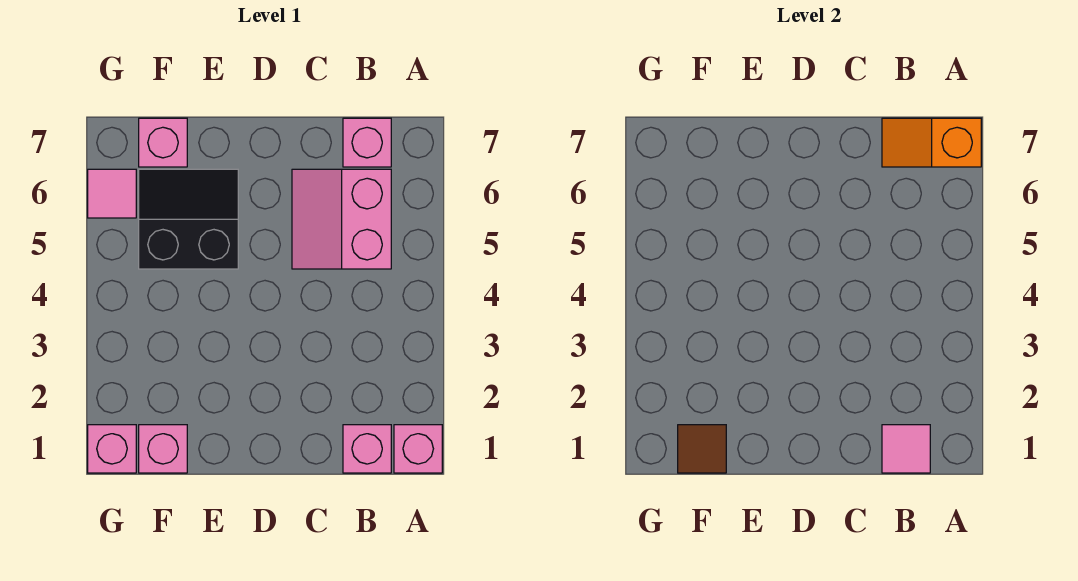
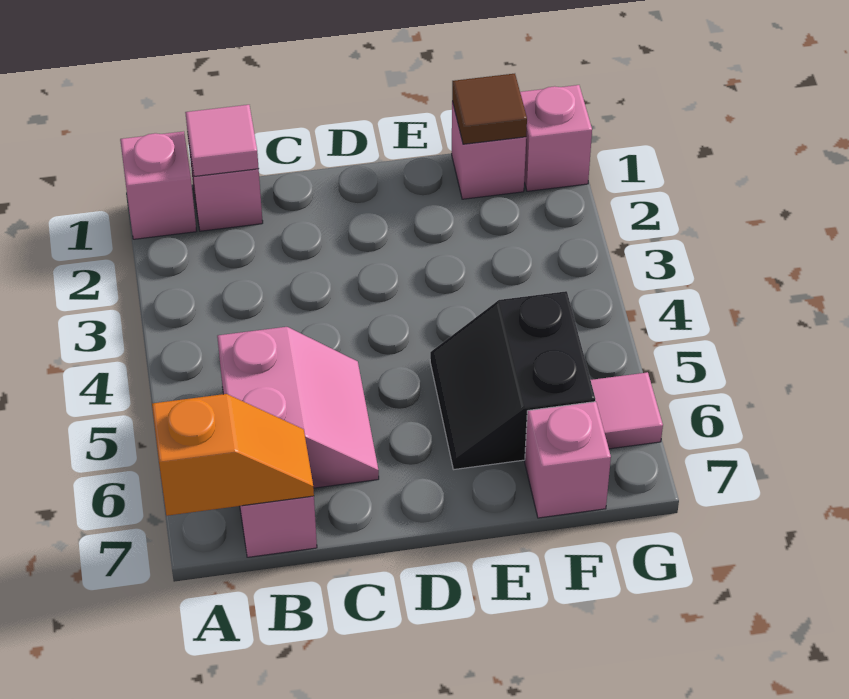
black slope E5:F6 level 1 top 5 -> black slope E5:F6 level 1 top F

